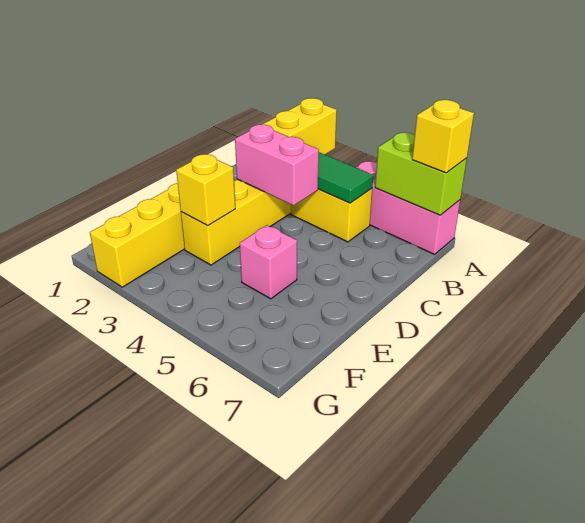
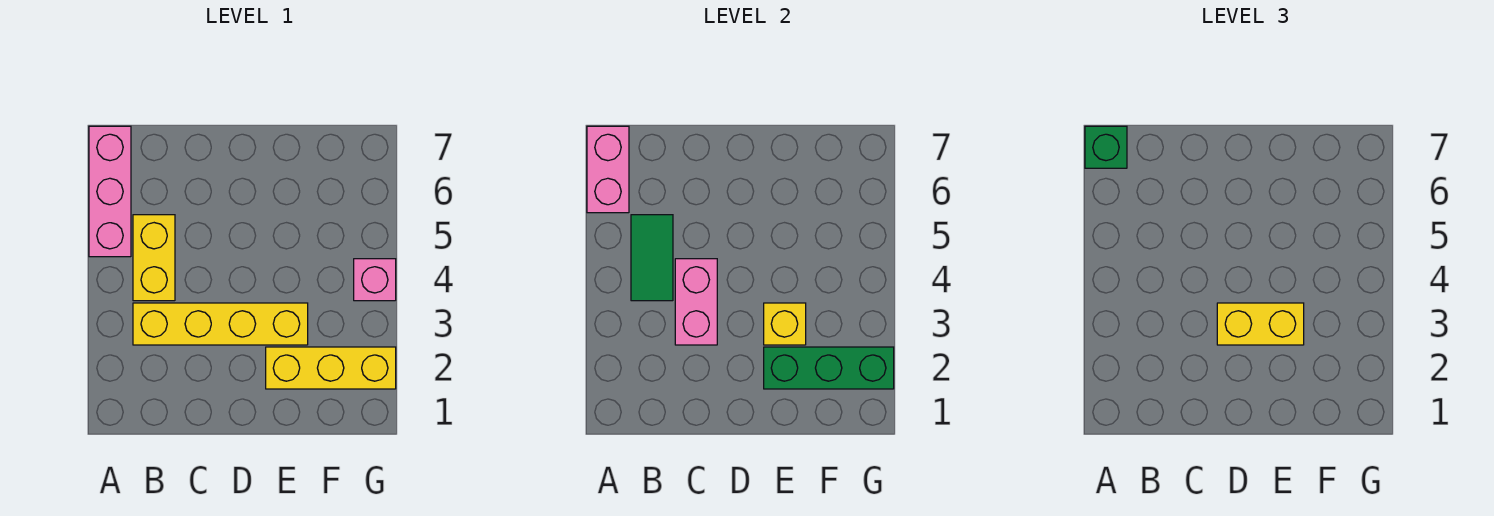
yellow brick A3:B3 level 2 -> yellow brick D3:E3 level 3
lime brick A6:A7 level 2 -> pink brick A6:A7 level 2
yellow brick A7 level 3 -> green brick A7 level 3
none -> green brick E2:G2 level 2
pink brick E5 level 1 -> pink brick G4 level 1

